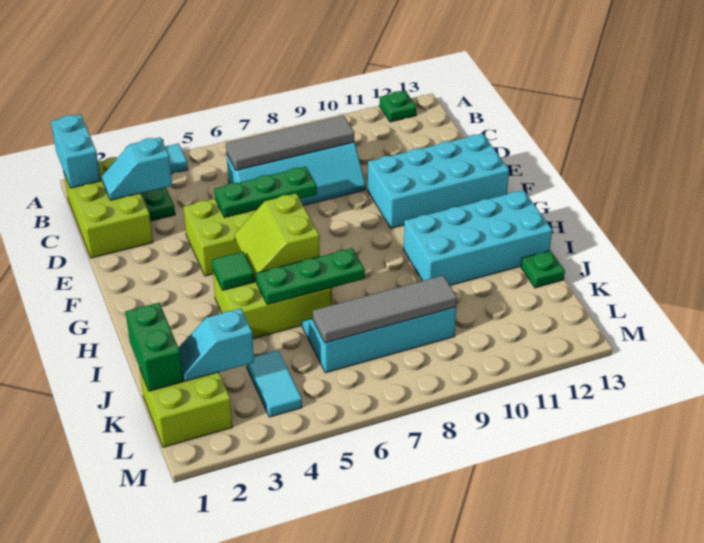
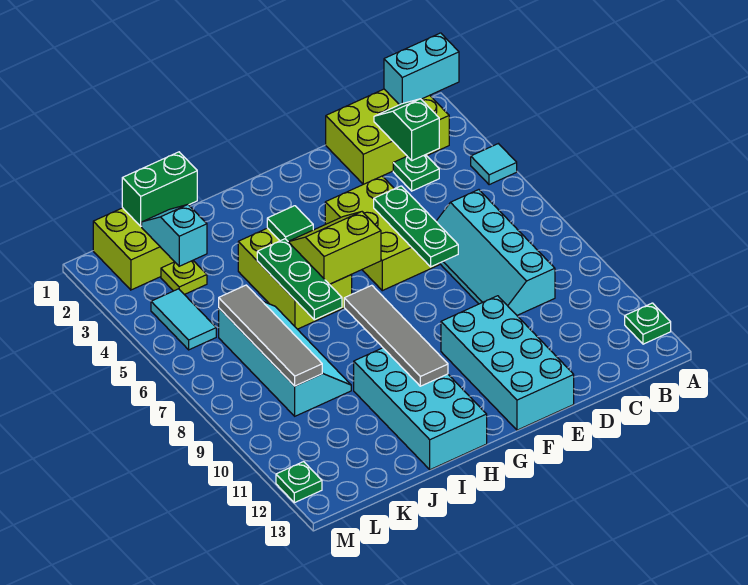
cyan slope C2:C3 level 2 top 3 -> green slope C2:C3 level 2 top 3
grey tile C6:C9 level 2 -> grey tile H8:H11 level 2
green plate J13 level 1 -> green plate M12 level 1
none -> lime plate K3 level 1
cyan tile K4:L4 level 1 -> cyan tile L4:L5 level 1

